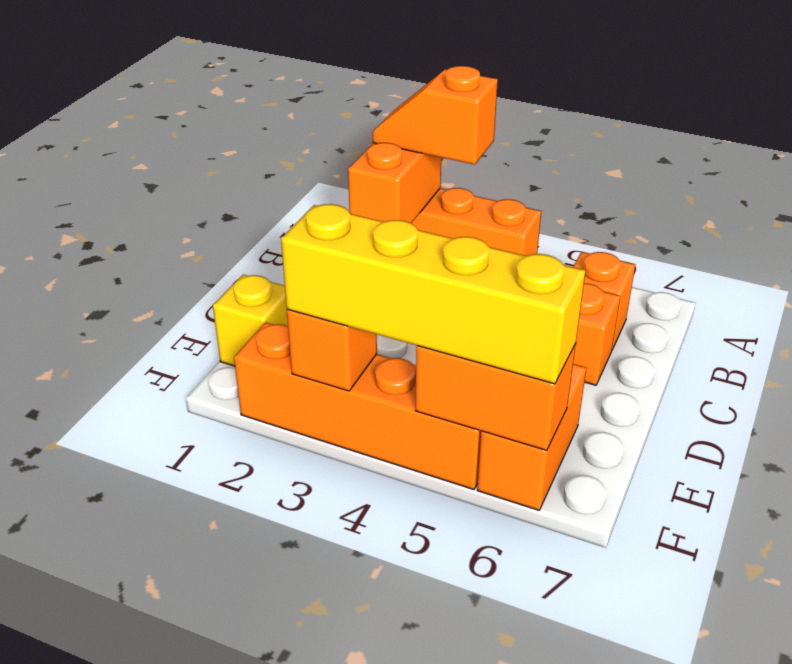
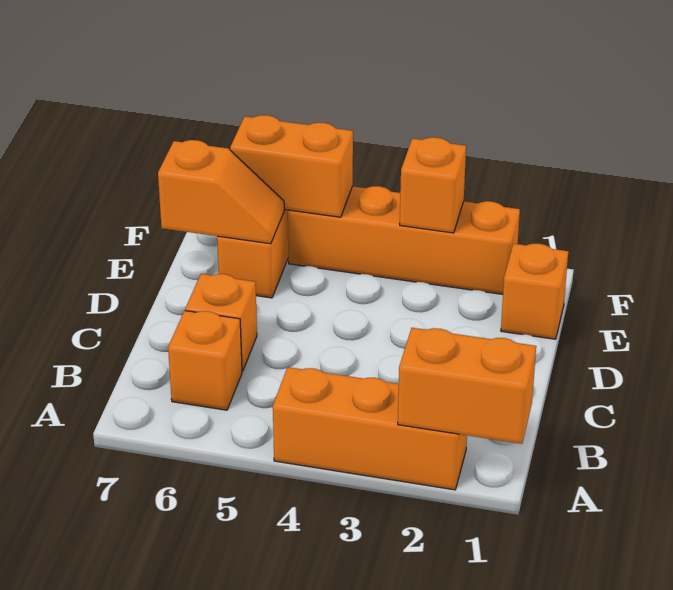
orange brick A2:B2 level 2 -> orange brick A1:A2 level 2
orange slope A2:A3 level 3 top 3 -> orange slope E6:E7 level 2 top 7
yellow brick E1 level 1 -> orange brick E1 level 1
yellow brick F3:F6 level 3 -> none

